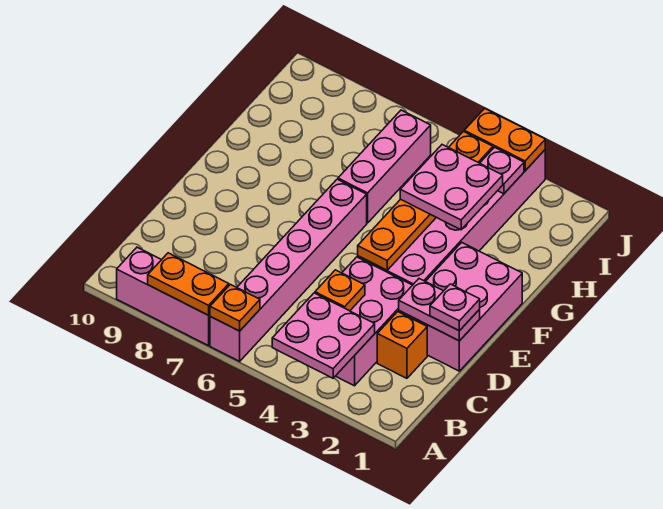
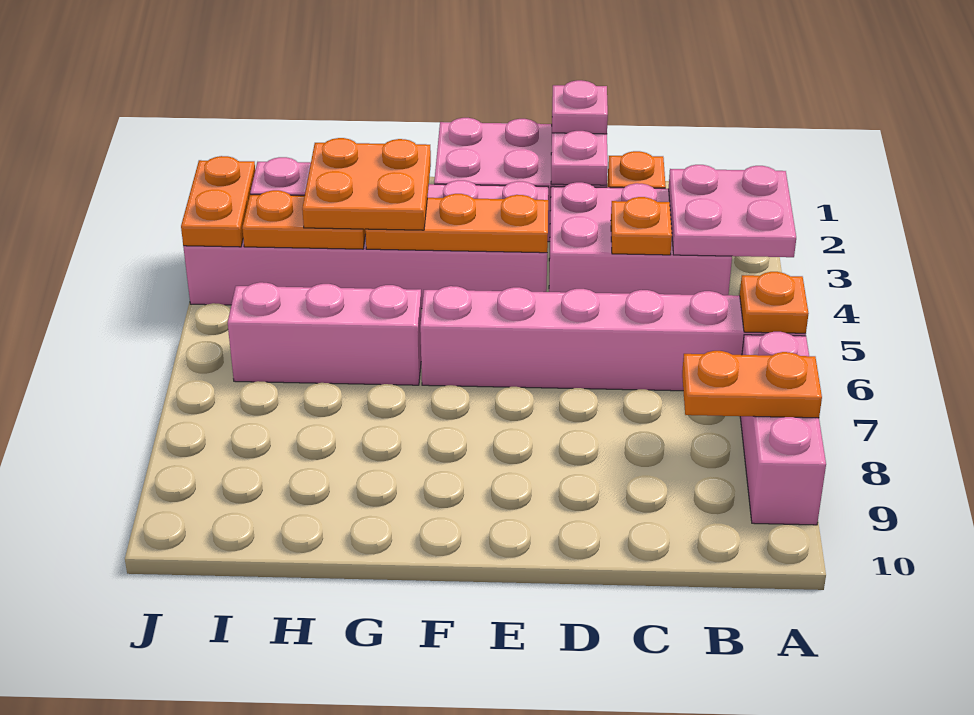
orange plate A7:A8 level 2 -> orange plate A8:B8 level 2
pink plate G3:H4 level 3 -> orange plate G3:H4 level 3

